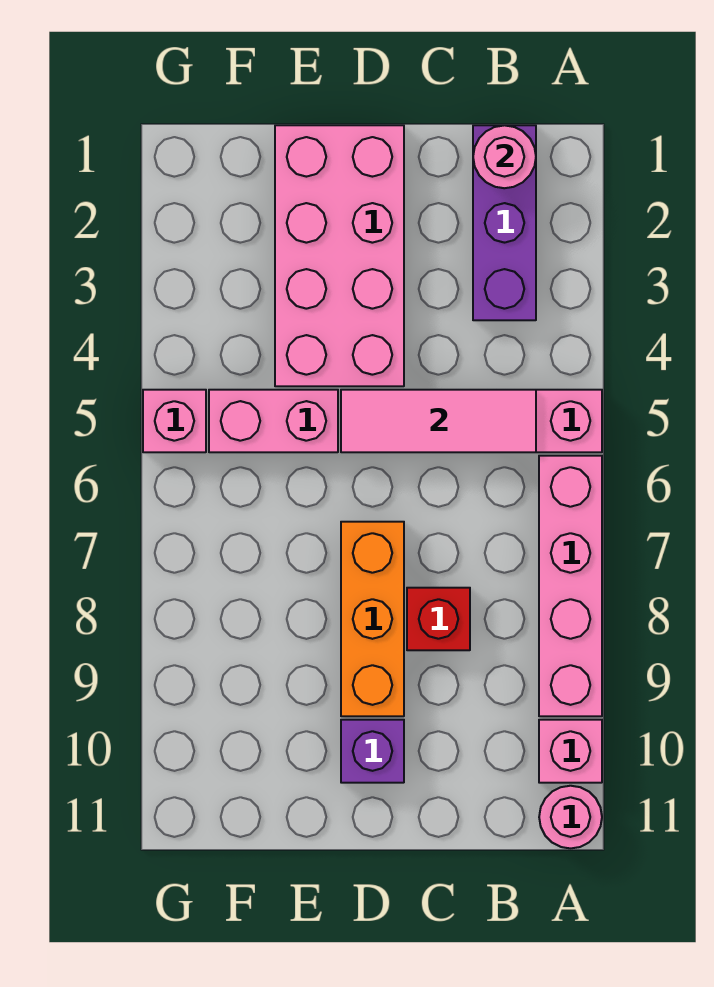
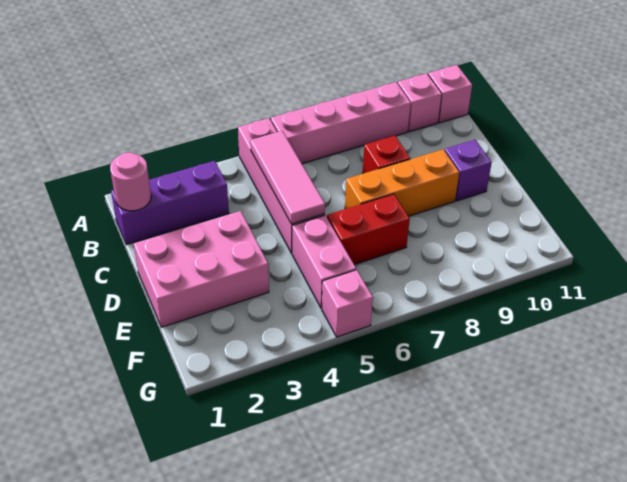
pink round brick A11 level 1 -> pink brick A11 level 1
pink brick D1:E4 level 1 -> pink brick D1:E3 level 1
none -> red brick E6:E7 level 1

